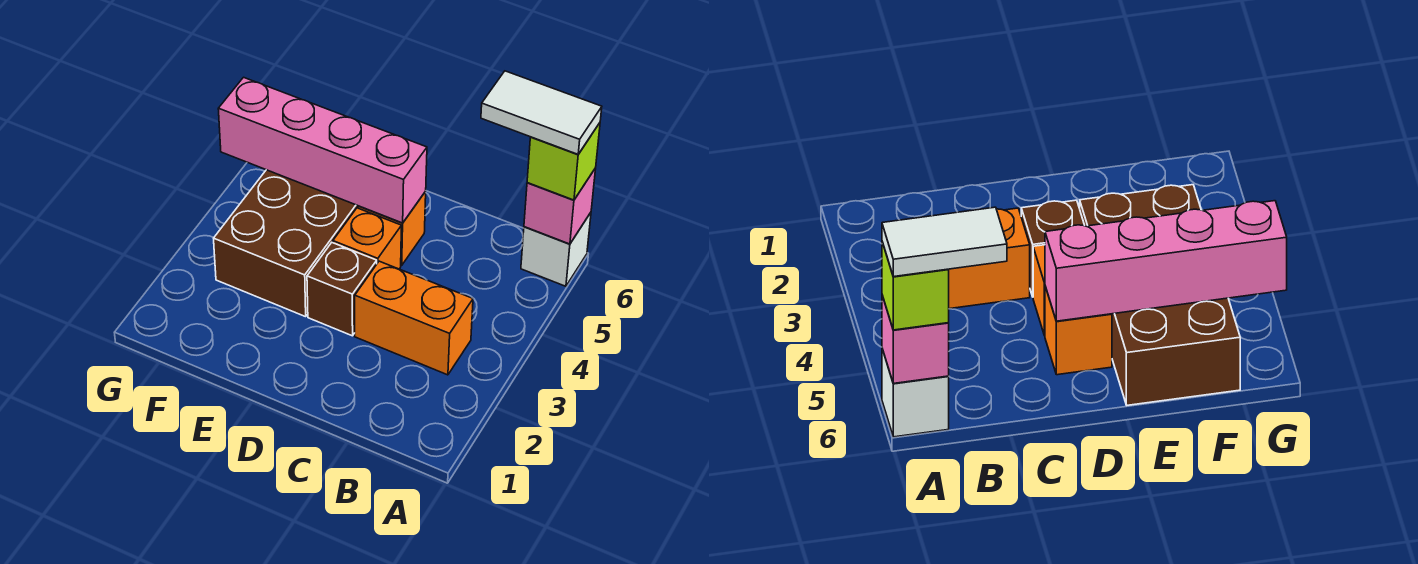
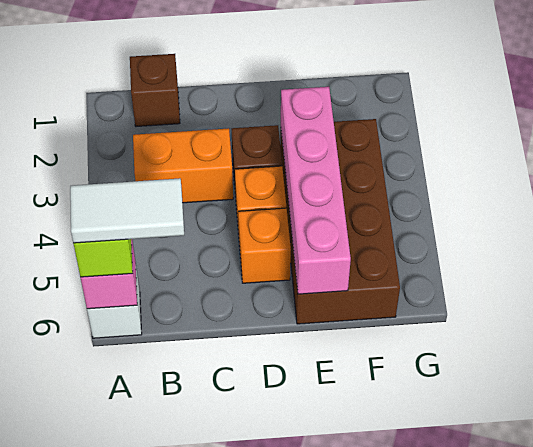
none -> brown brick B1 level 1
pink brick D5:G5 level 2 -> pink brick E3:E6 level 2

